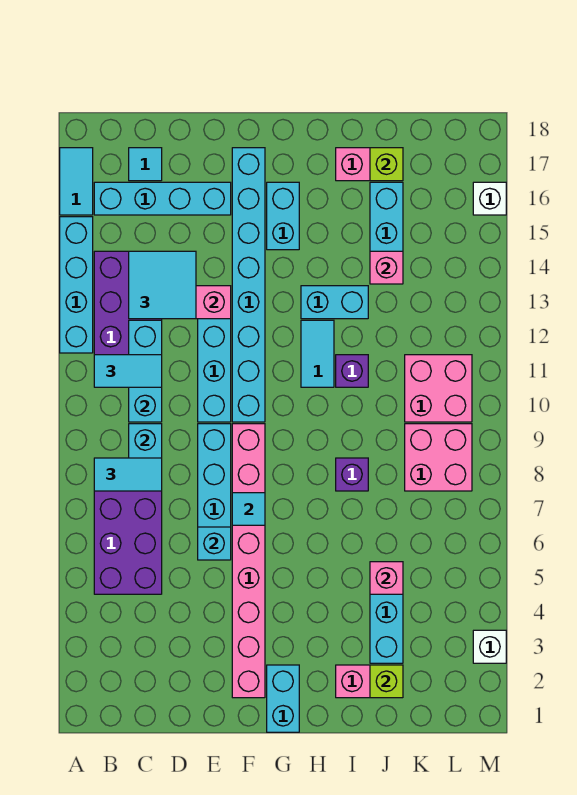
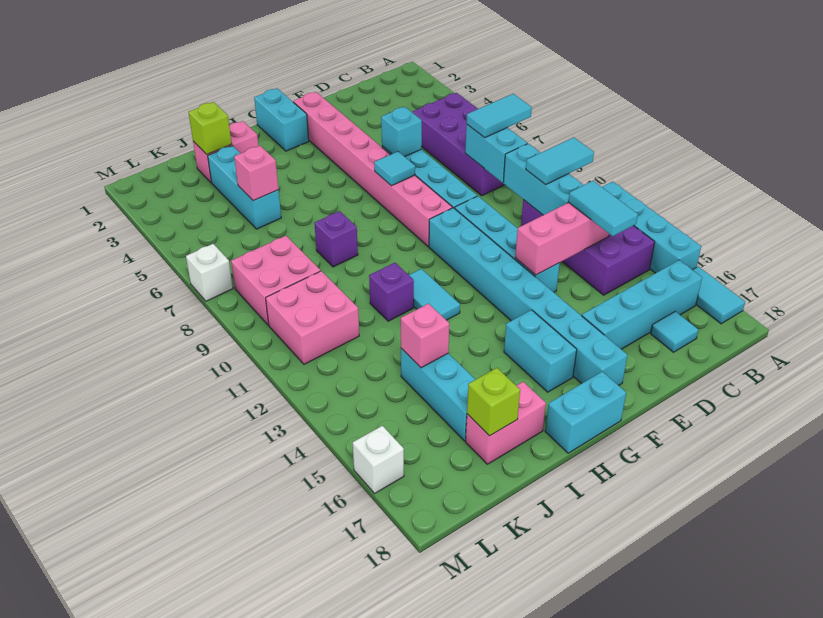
cyan tile C13:D14 level 3 -> cyan tile C13:C14 level 3
cyan brick H13:I13 level 1 -> cyan brick G18:H18 level 1
white brick M3 level 1 -> white brick M7 level 1

